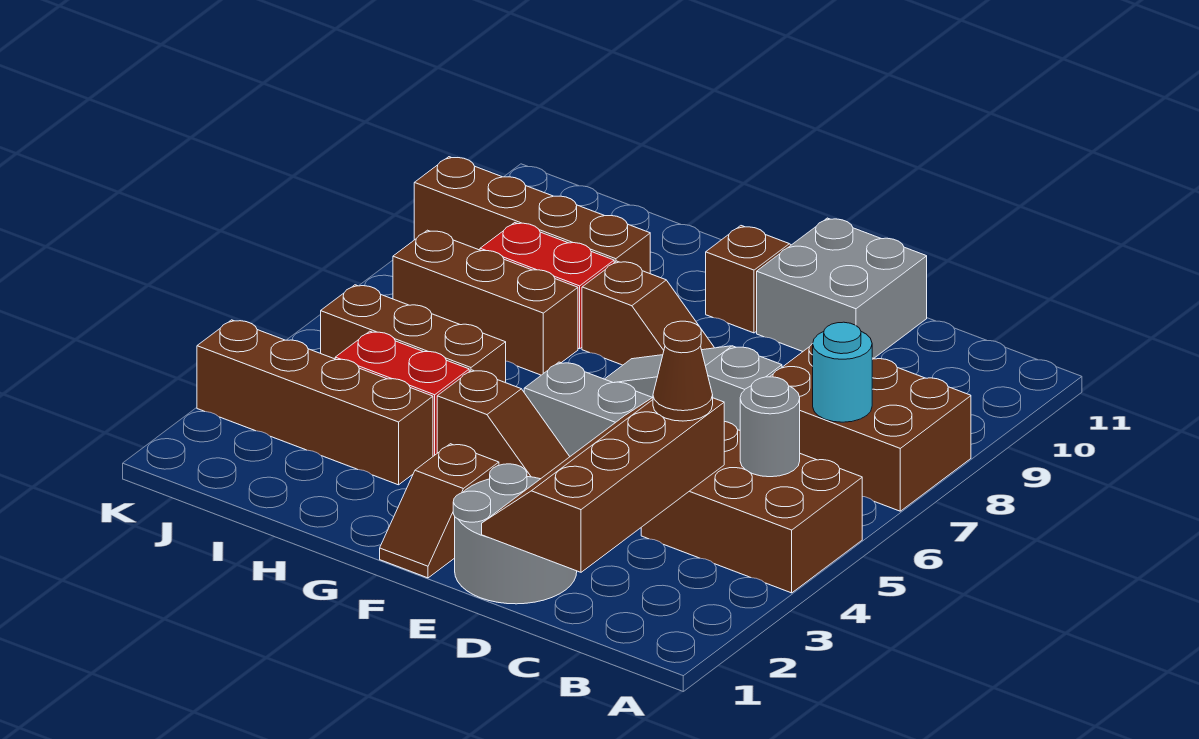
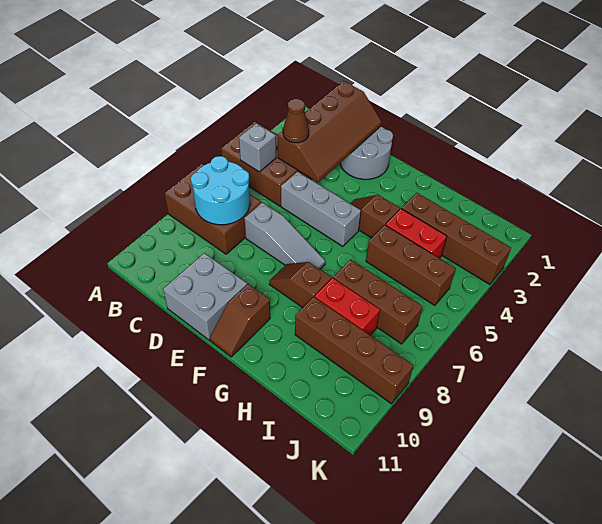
grey round brick B5 level 2 -> grey brick B5 level 2
cyan round brick B7 level 2 -> cyan round brick B7:C8 level 2
brown slope F1:F2 level 1 top 2 -> none

